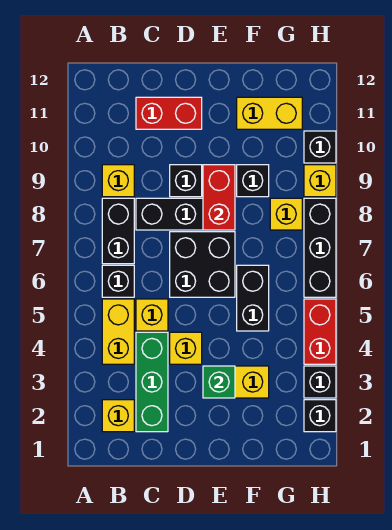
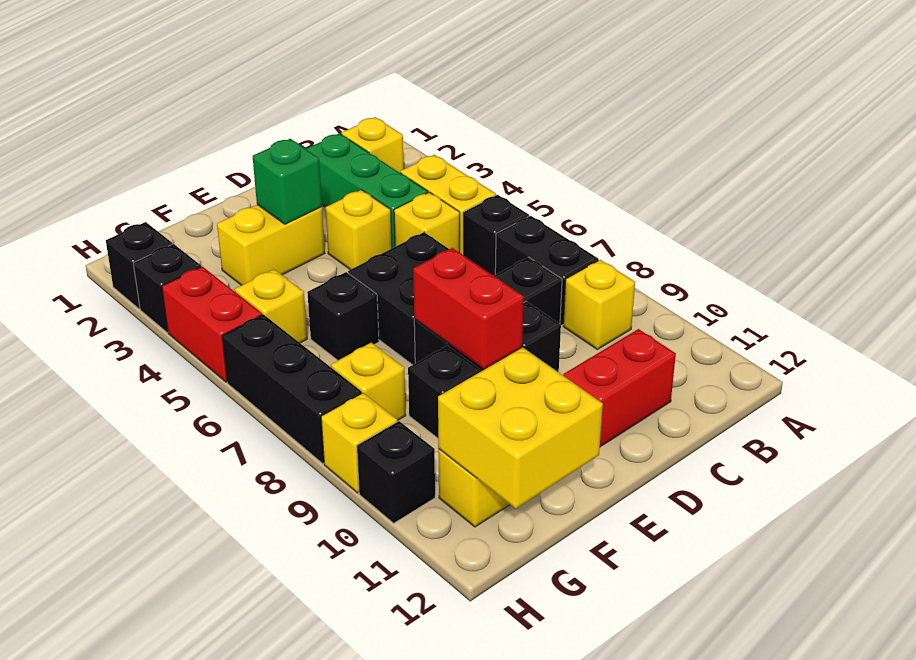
black brick F5:F6 level 1 -> black brick F6 level 1
none -> yellow brick F11:G12 level 2
none -> yellow brick G5 level 1

